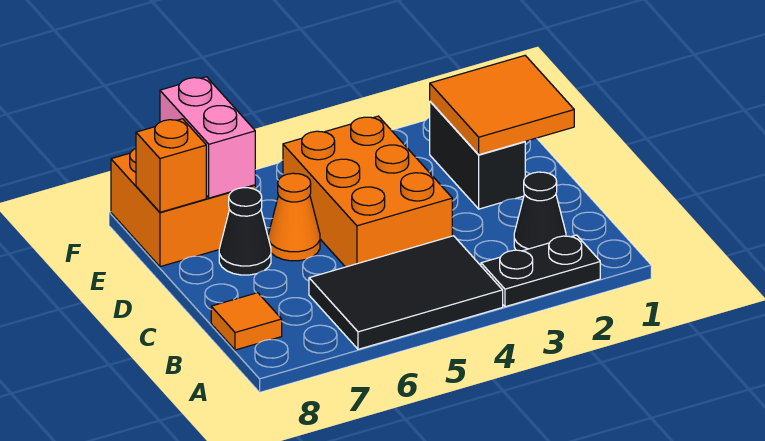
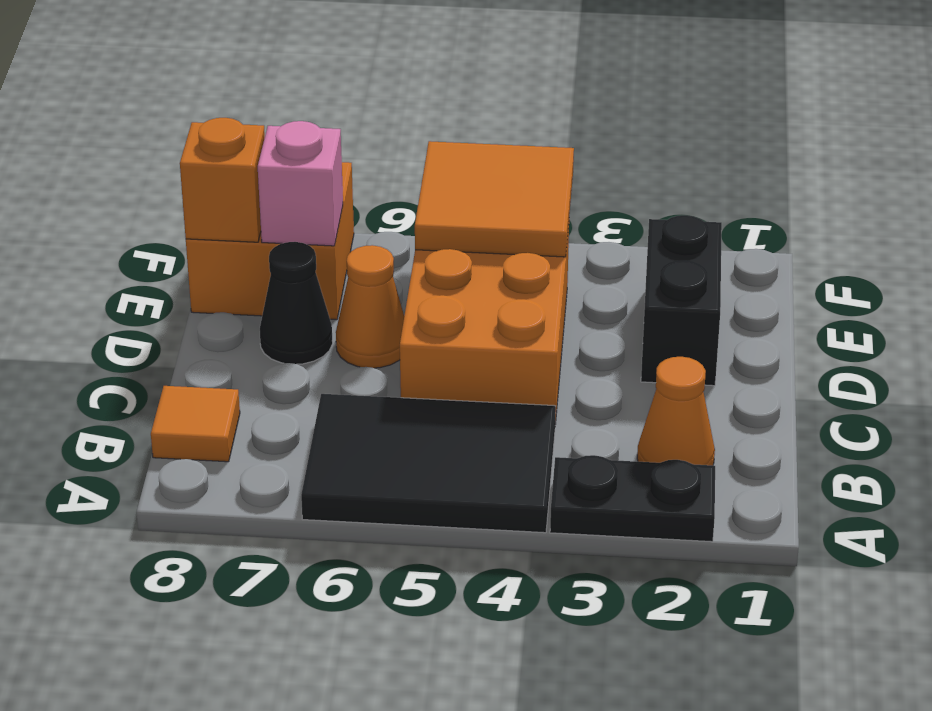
black cone B2 level 1 -> orange cone B2 level 1
orange tile D1:E2 level 2 -> orange tile E4:F5 level 2
pink brick E7:F7 level 2 -> pink brick E7 level 2

